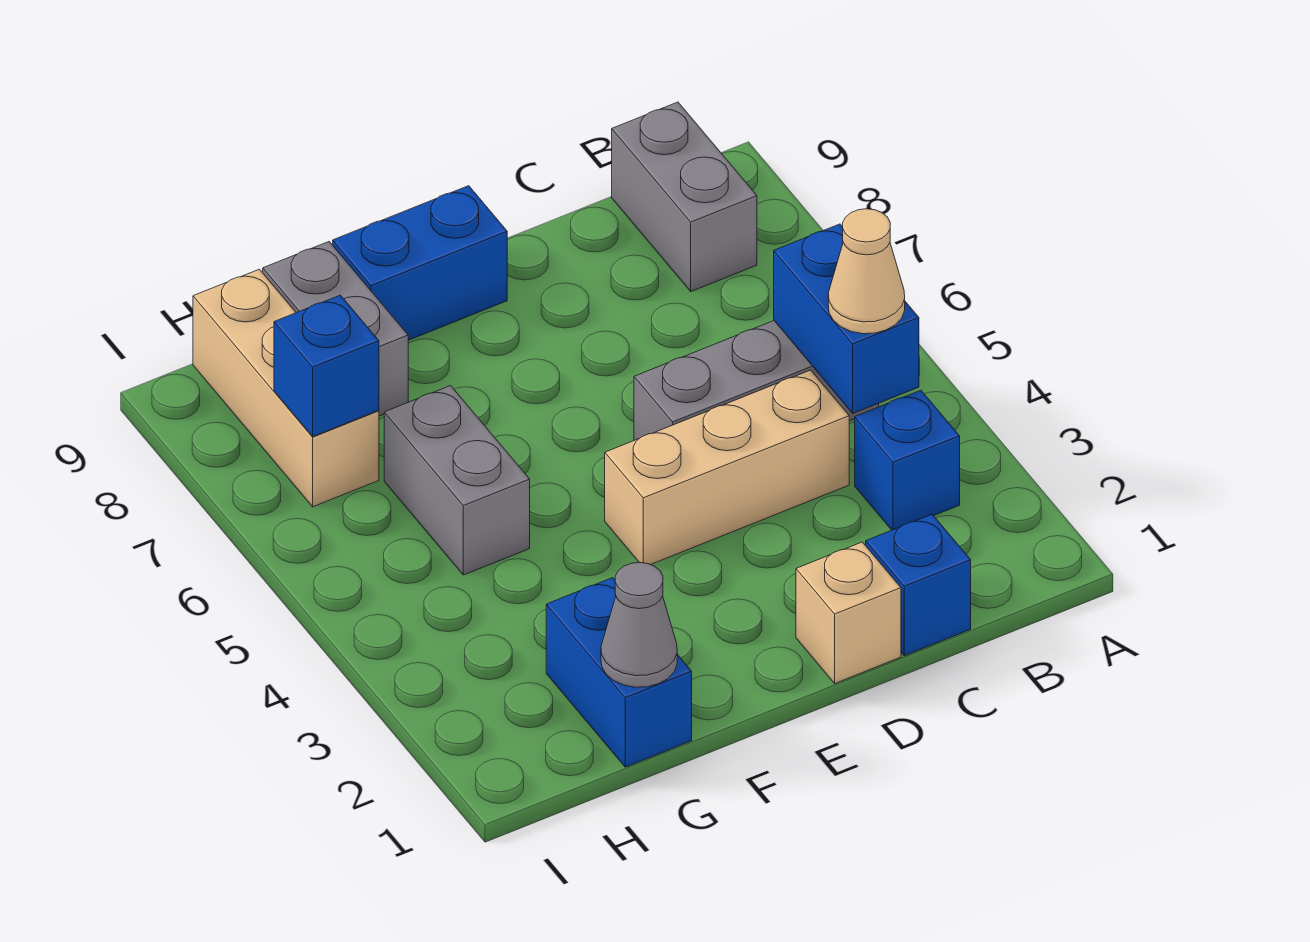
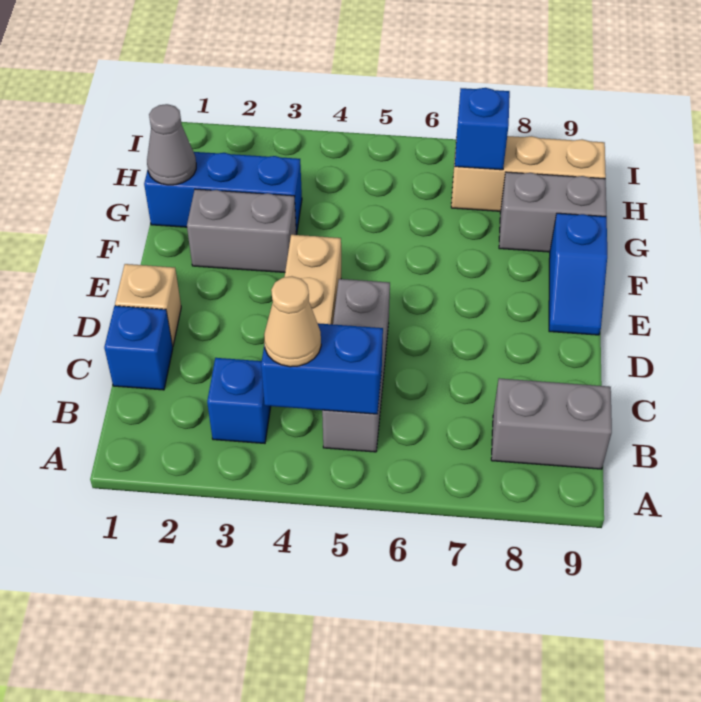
blue brick E9:F9 level 1 -> blue slope E9:F9 level 1 top F
blue brick G1:G2 level 1 -> blue brick G1:G3 level 1
grey brick G5:G6 level 1 -> grey brick F2:F3 level 1

